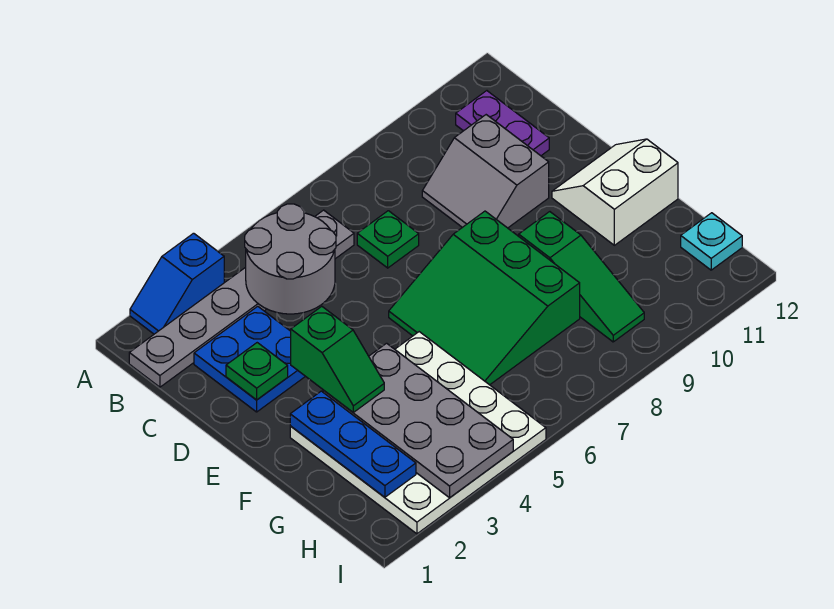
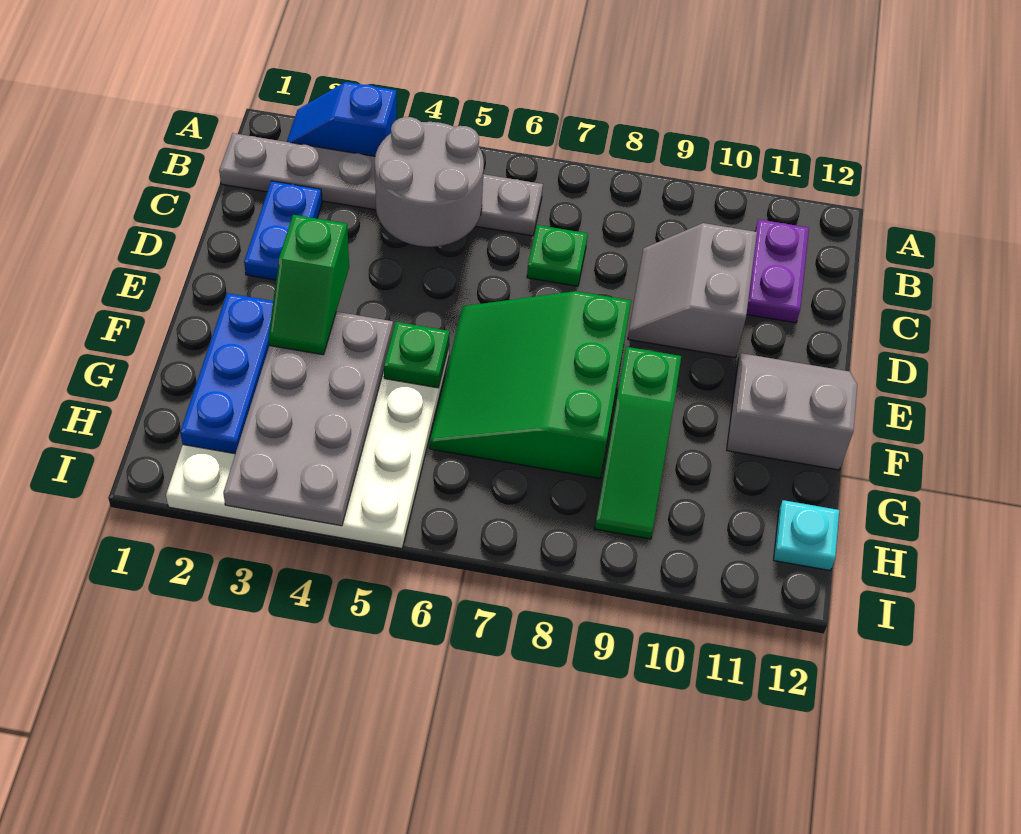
blue plate C2:D3 level 1 -> blue plate C2:D2 level 1
green plate D2 level 2 -> green plate F5 level 2
white slope E11:F12 level 1 top F -> grey slope E11:F12 level 1 top F

